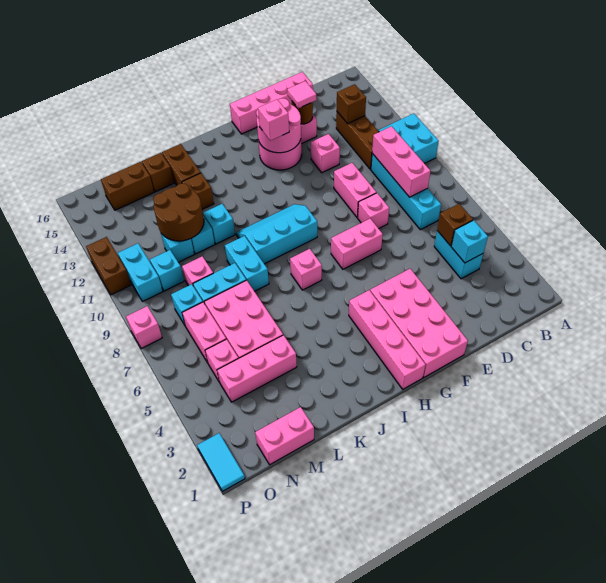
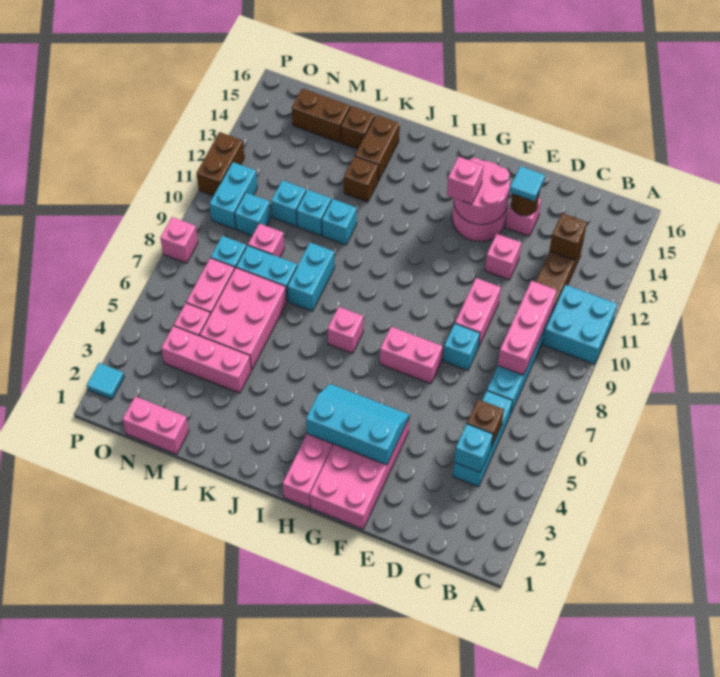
cyan brick C4:C5 level 1 -> cyan brick C4:C6 level 1
pink brick D16:G16 level 1 -> none
pink brick E8 level 1 -> cyan brick E8 level 1
pink tile E14 level 3 -> cyan tile E14 level 3
cyan slope H9:J10 level 1 top 9 -> cyan slope F3:H4 level 2 top 3
brown round brick L11:M12 level 2 -> none
cyan tile P1:P2 level 1 -> cyan tile P2 level 1

